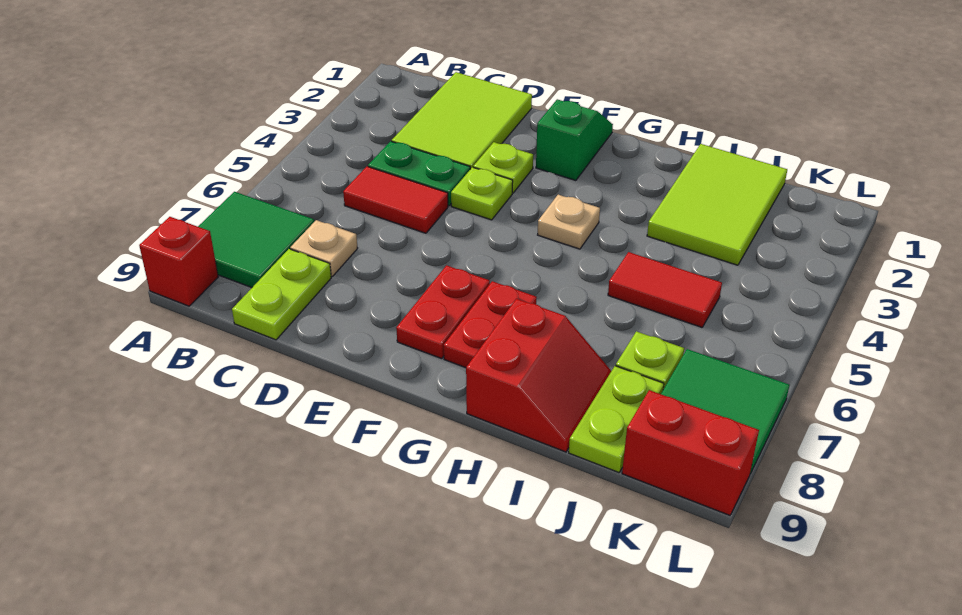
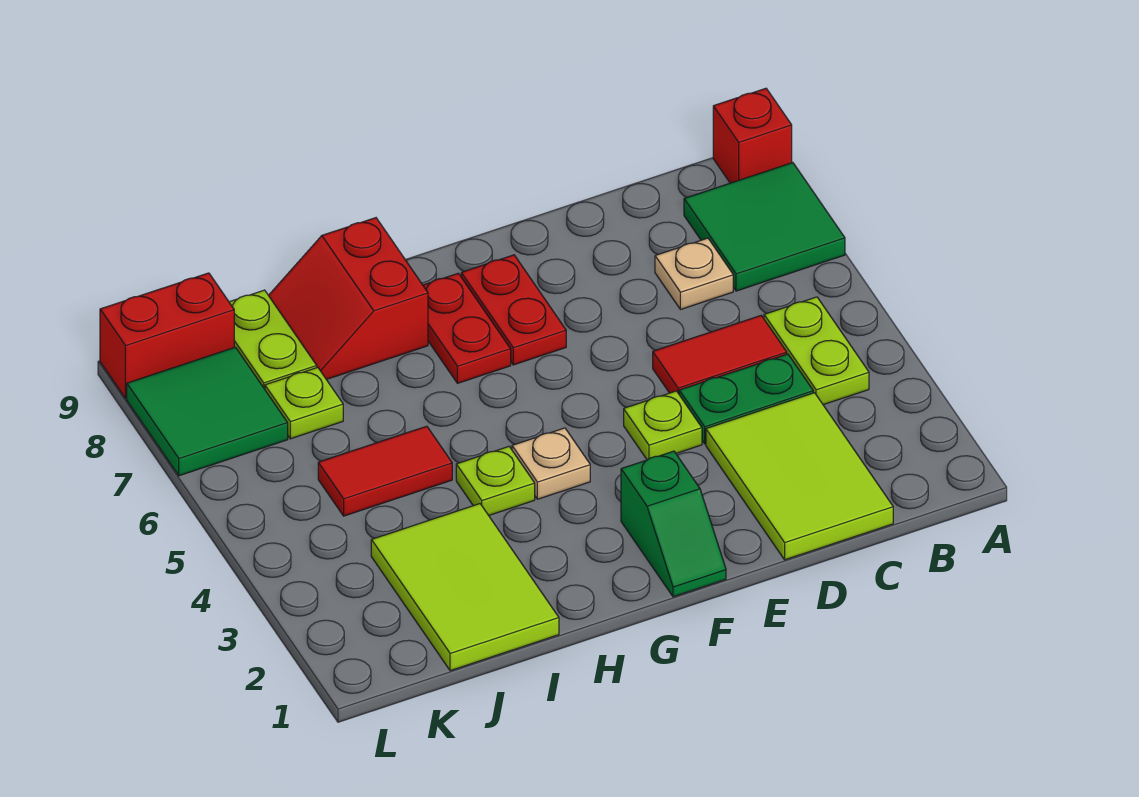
lime plate C8:C9 level 1 -> lime plate B4:B5 level 1
lime plate E3 level 1 -> lime plate H4 level 1

